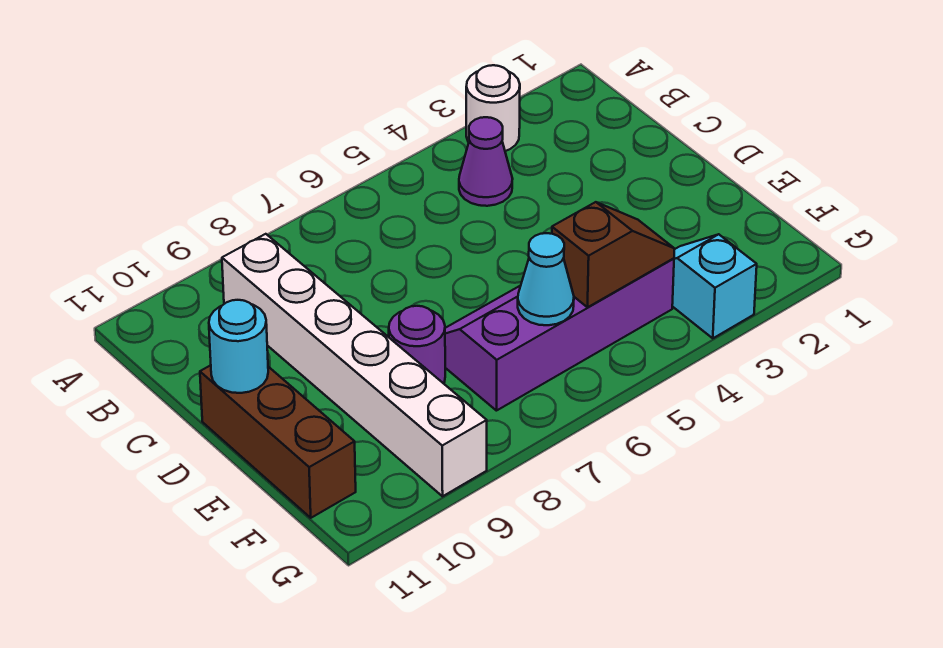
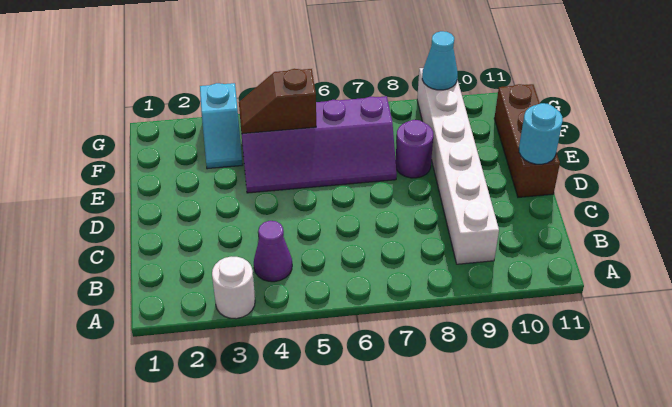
cyan cone F6 level 2 -> cyan cone G9 level 2

